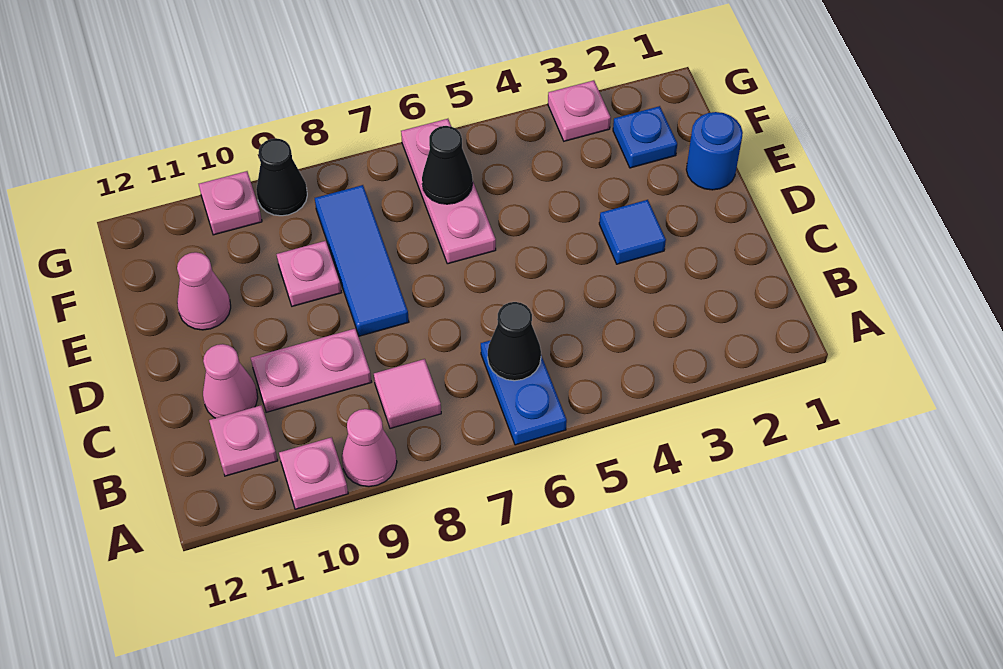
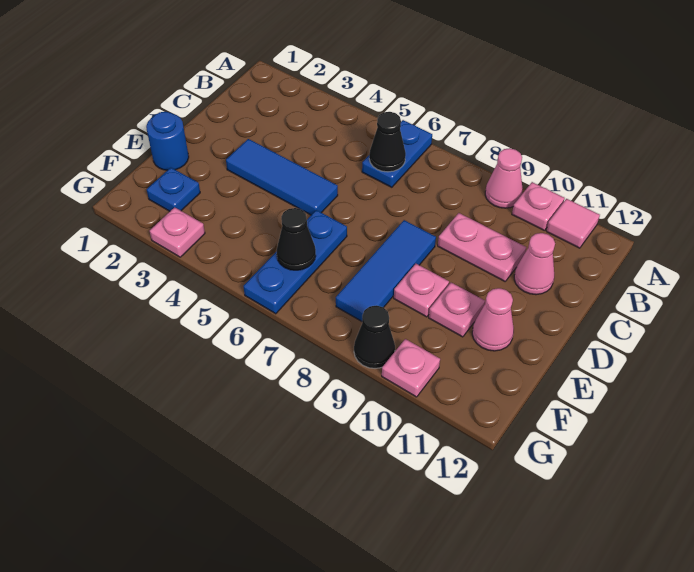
pink tile B8 level 1 -> pink tile A11 level 1
pink plate B11 level 1 -> pink plate E10 level 1
blue tile D3 level 1 -> blue tile D3:D5 level 1
pink plate E6:G6 level 1 -> blue plate E6:G6 level 1

